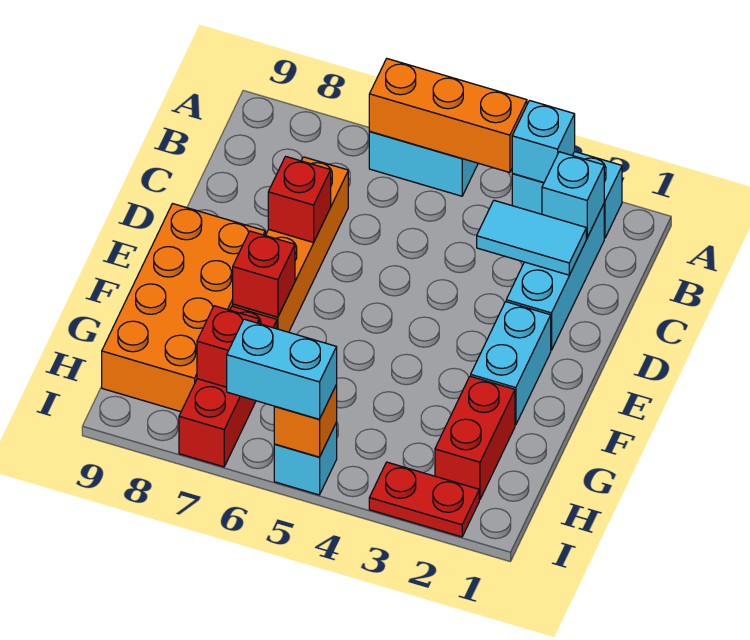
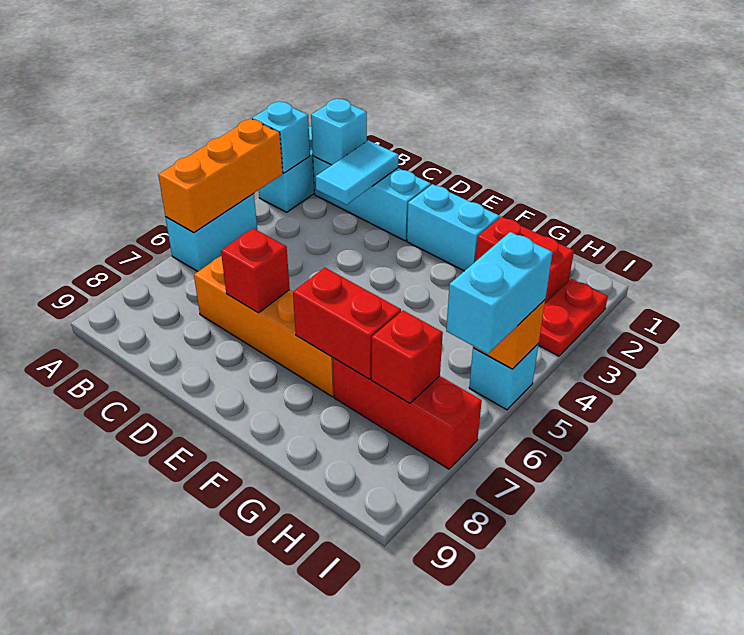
orange brick E8:H9 level 1 -> none
red brick F7 level 2 -> red brick F7:G7 level 2

